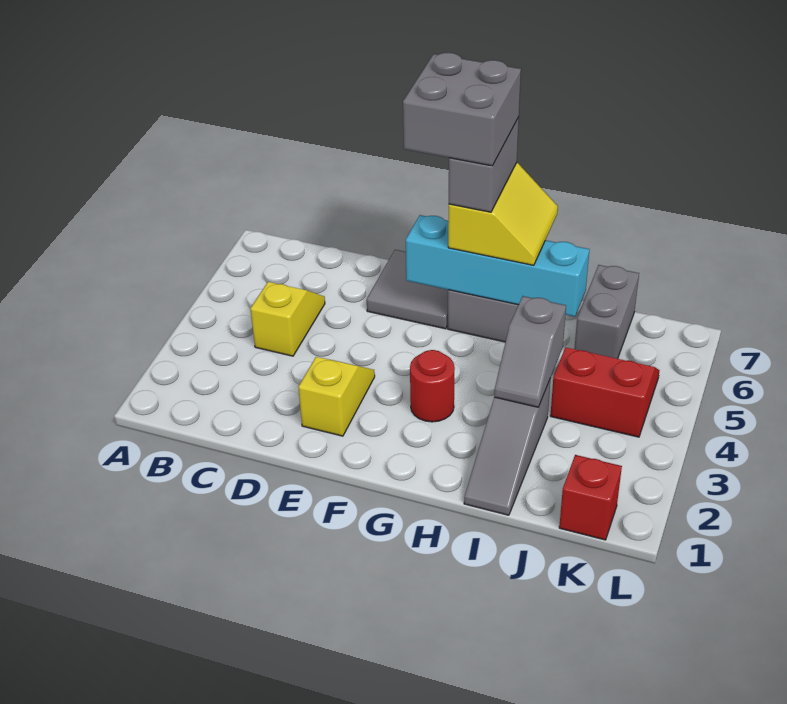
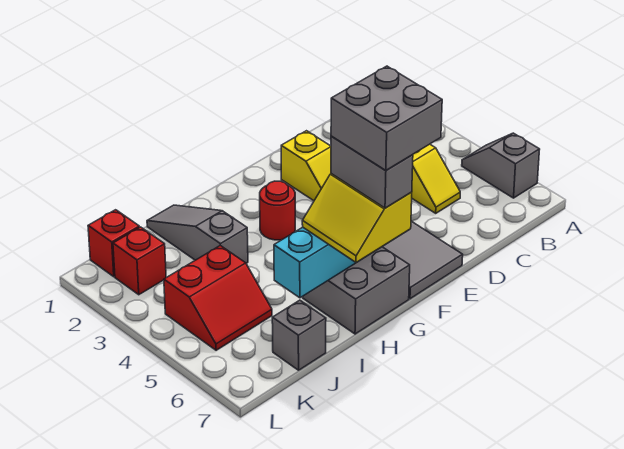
grey slope I3:I4 level 2 top 4 -> grey slope A5:A6 level 1 top 6
grey brick J6:J7 level 1 -> grey brick J7 level 1
none -> red brick K2 level 1

